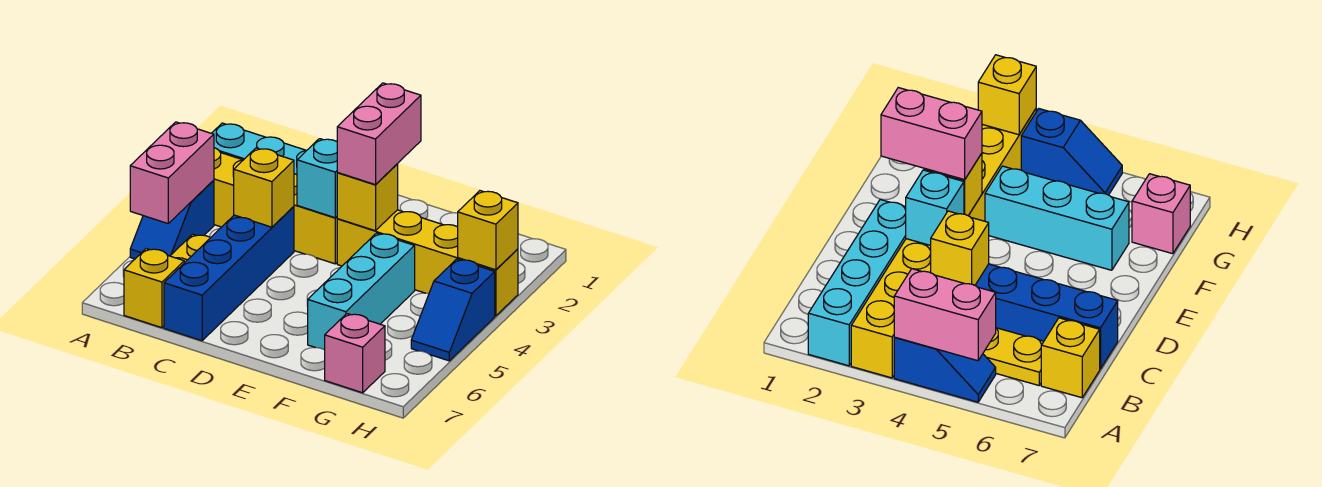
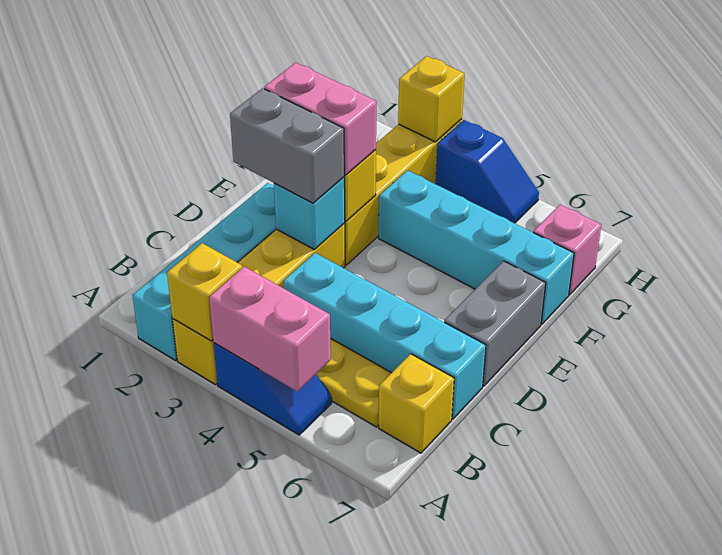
blue brick C4:C7 level 1 -> cyan brick C4:C7 level 1
yellow brick C4 level 2 -> yellow brick A3 level 2
none -> grey brick D2:D3 level 3
none -> grey brick D7:E7 level 1
cyan brick F4:F6 level 1 -> cyan brick F4:F7 level 1

